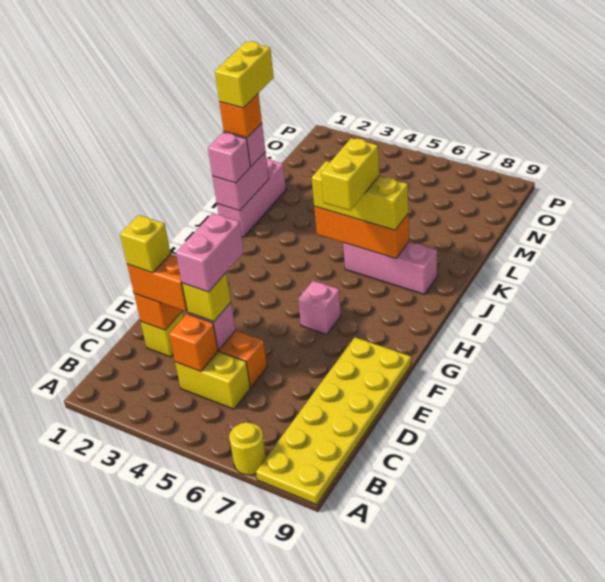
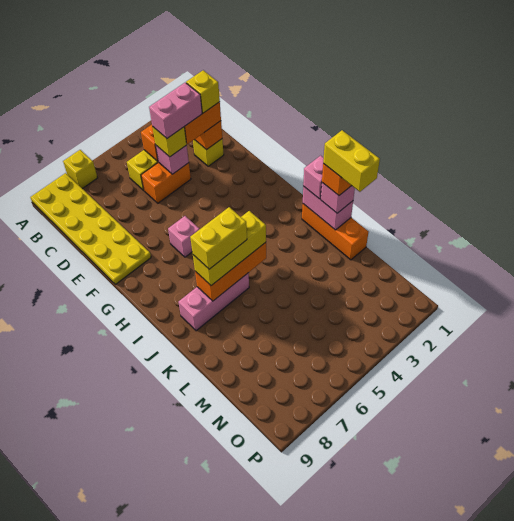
yellow round brick A7 level 1 -> yellow brick A7 level 1
pink brick D4:E4 level 4 -> pink brick D3:D4 level 4
yellow brick I6:J6 level 4 -> yellow brick J6:J7 level 4
pink brick J1:L1 level 1 -> orange brick J1:L1 level 1

